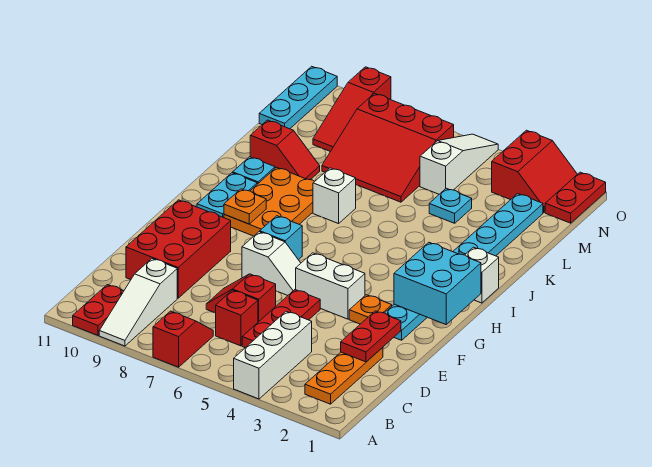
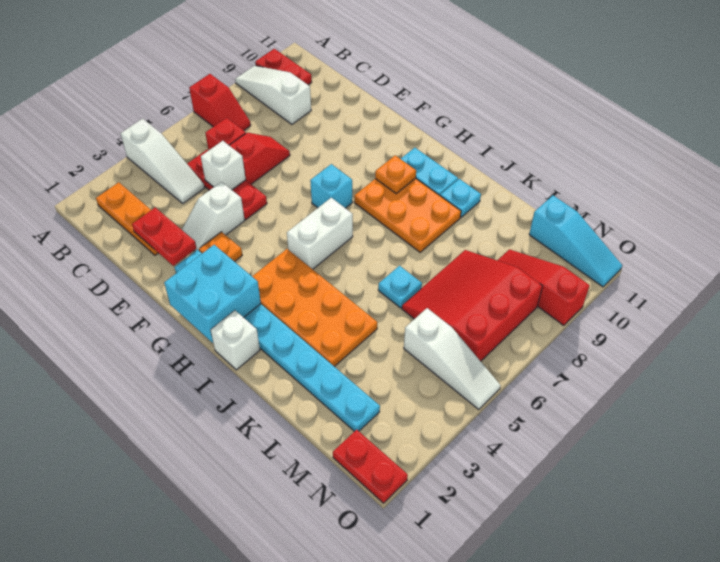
white brick A4:C4 level 1 -> white slope A4:C4 level 1 top A
red brick D9:F10 level 1 -> none
white brick F4:F5 level 1 -> white brick H5:H6 level 1
white slope F6:F7 level 1 top 7 -> white slope E3:E4 level 1 top 4
none -> orange plate H3:K4 level 1
white brick J7 level 1 -> white brick D5 level 2
red slope K9:K10 level 1 top 10 -> none
cyan plate L4 level 1 -> cyan plate K6 level 1
cyan plate M11:O11 level 1 -> cyan slope M11:O11 level 1 top M
red slope N2:O3 level 1 top 3 -> none

